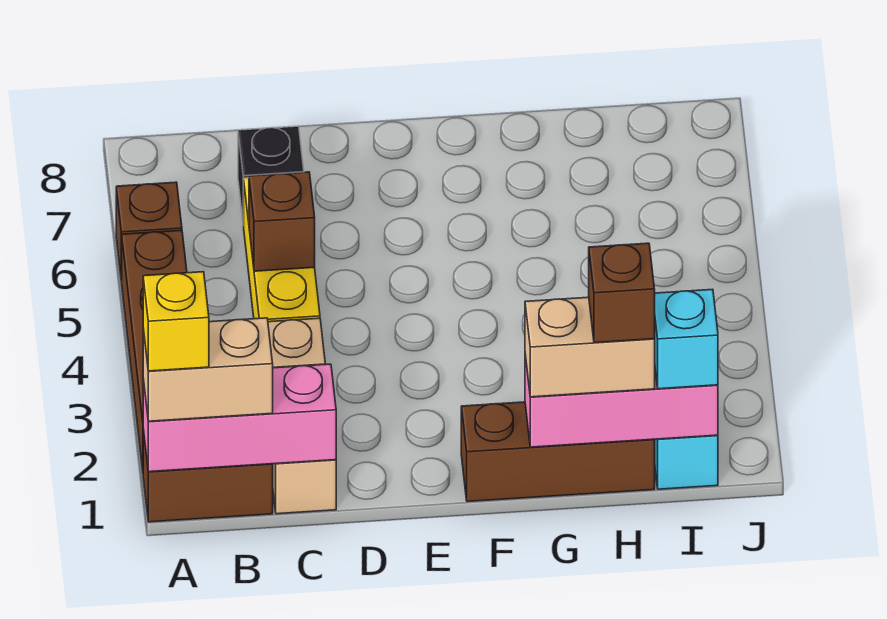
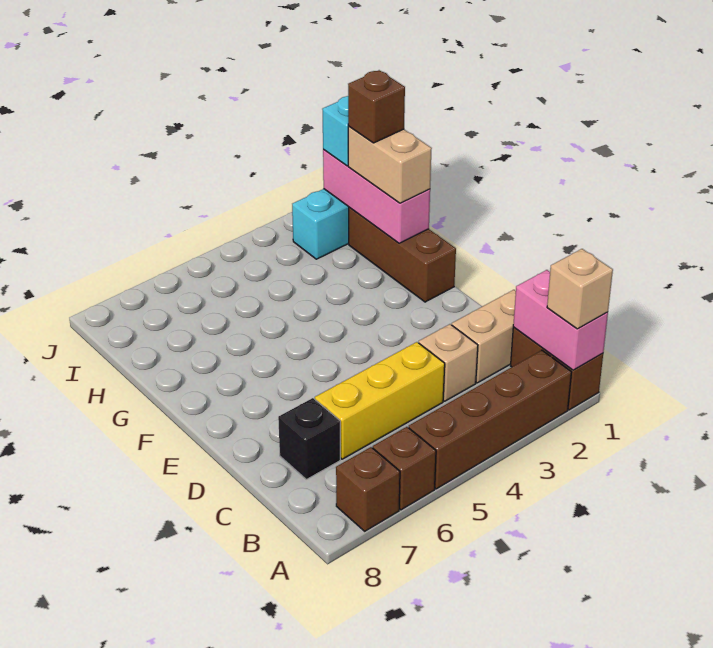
pink brick A1:C1 level 2 -> pink brick A1:B1 level 2
tan brick A1:B1 level 3 -> tan brick A1 level 3
yellow brick A1 level 4 -> none
brown brick C5 level 2 -> brown brick A7 level 1

